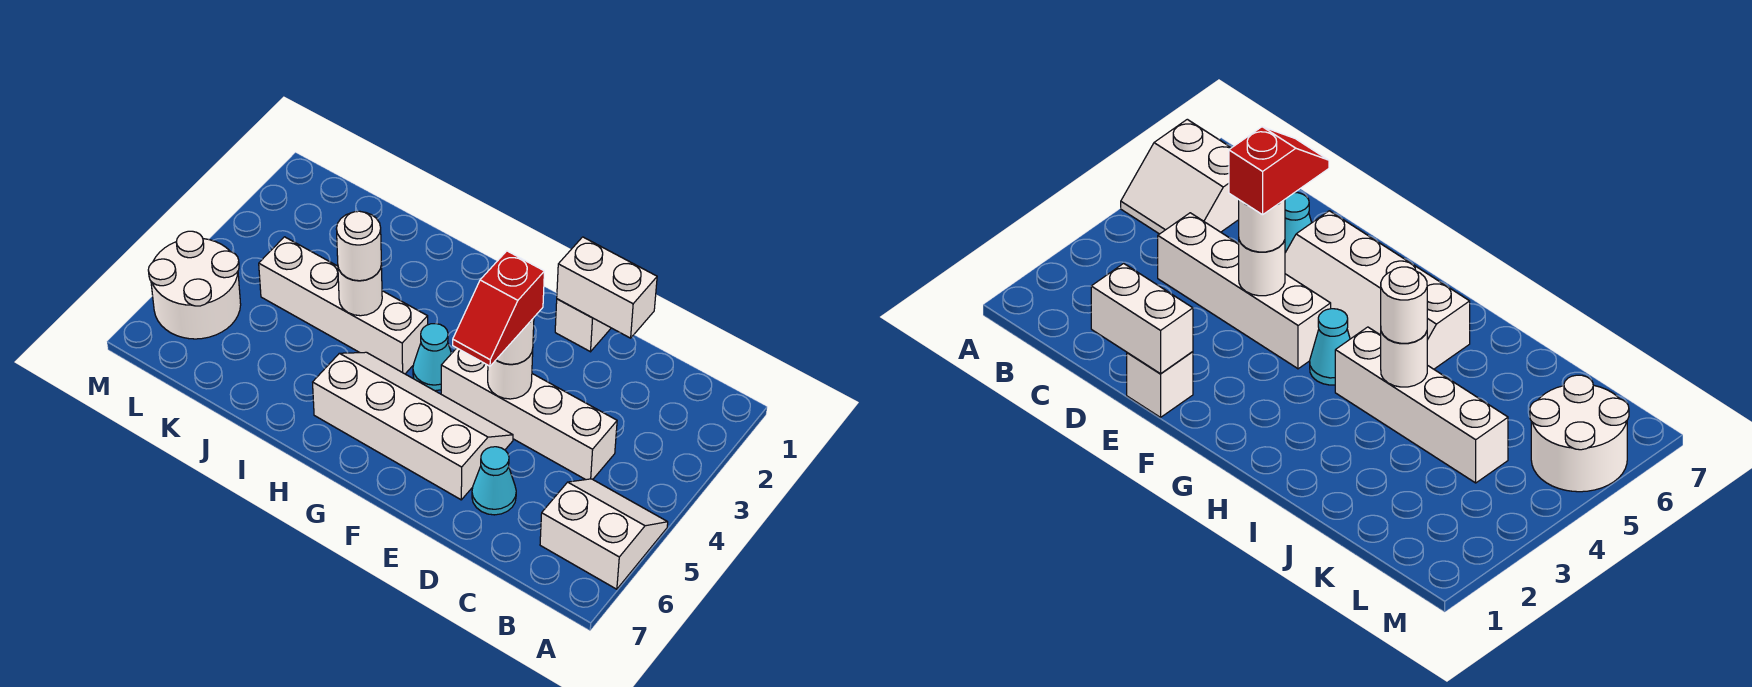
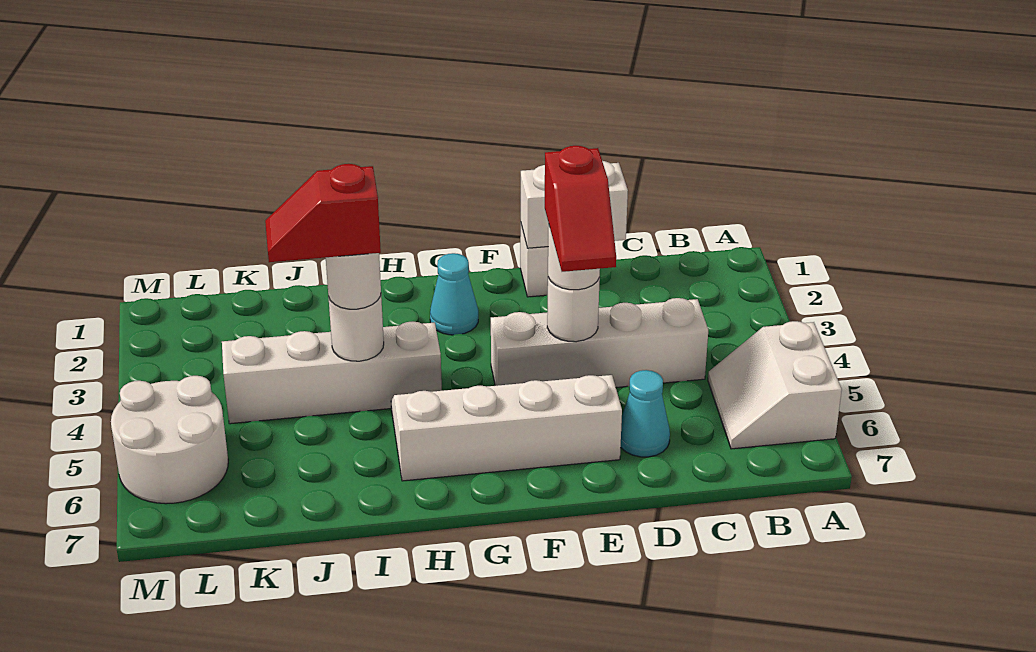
white slope A5:B6 level 1 top 6 -> white slope A5:B6 level 1 top A
cyan cone G4 level 1 -> cyan cone G2 level 1
none -> red slope I4:J4 level 4 top I

